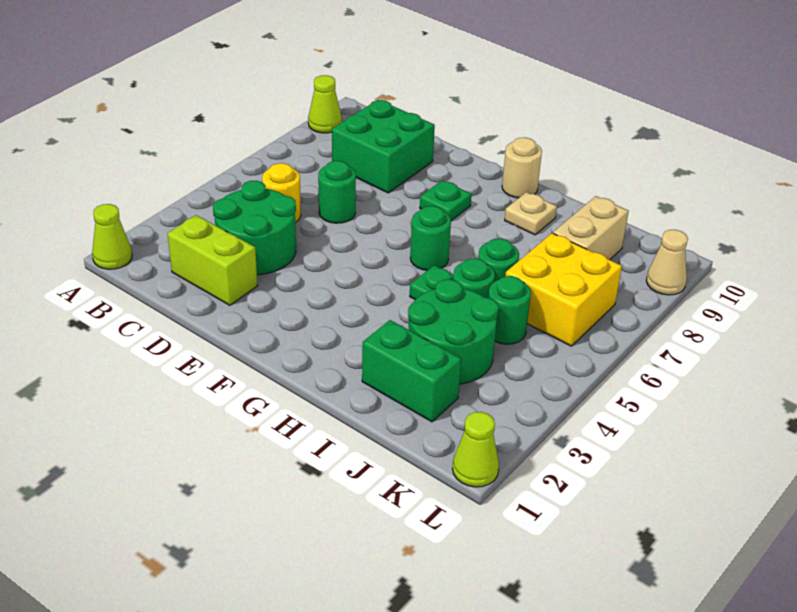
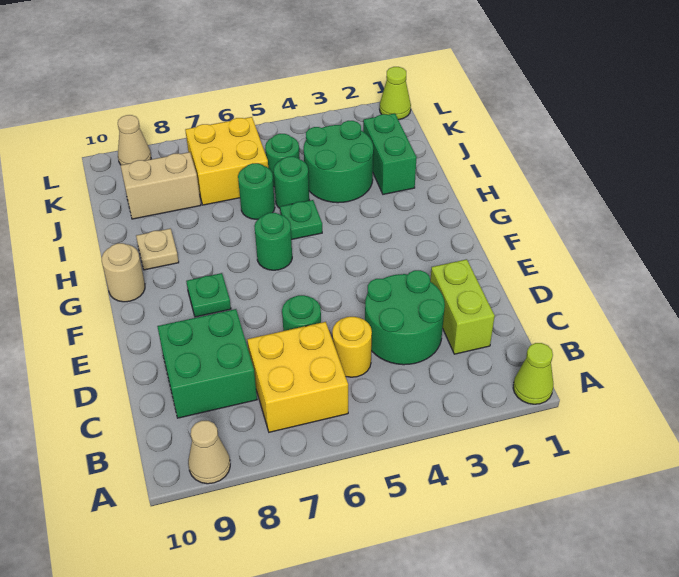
lime cone A9 level 1 -> tan cone A9 level 1
none -> yellow brick B6:C7 level 1

